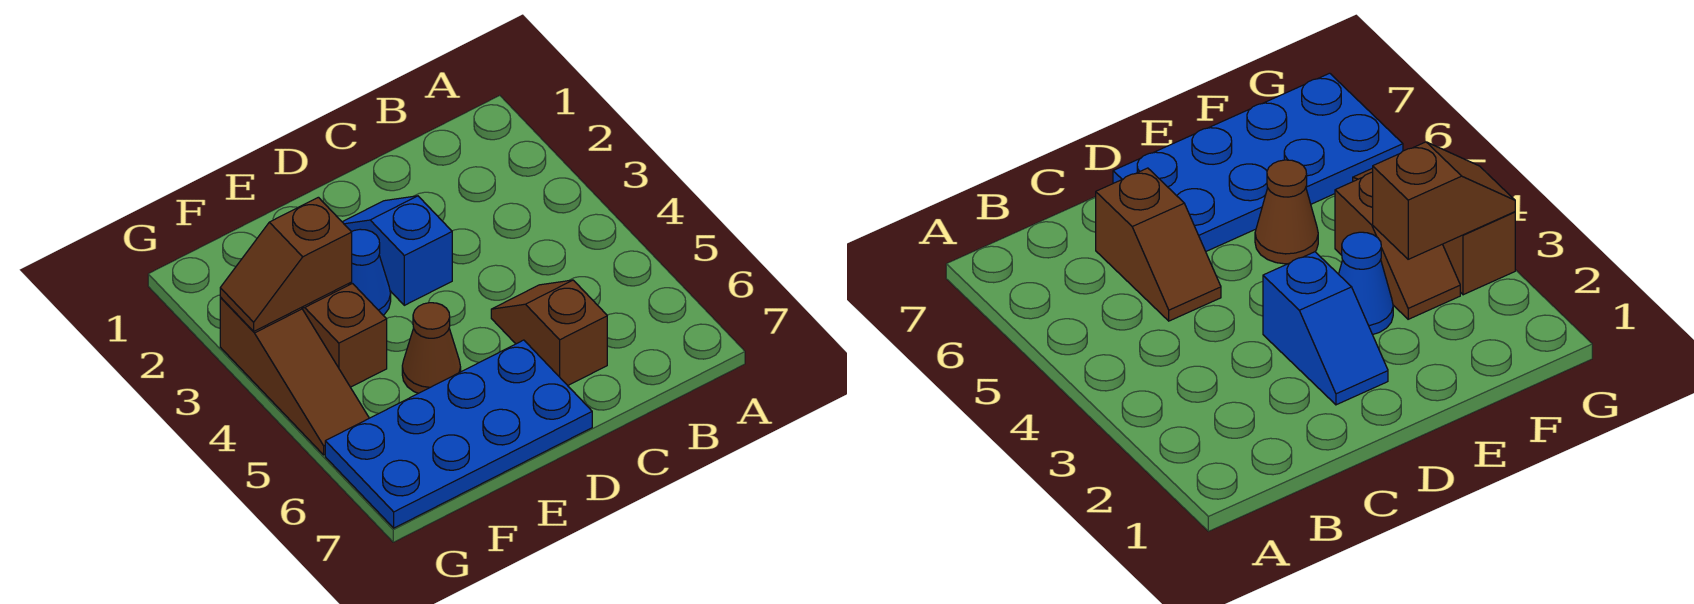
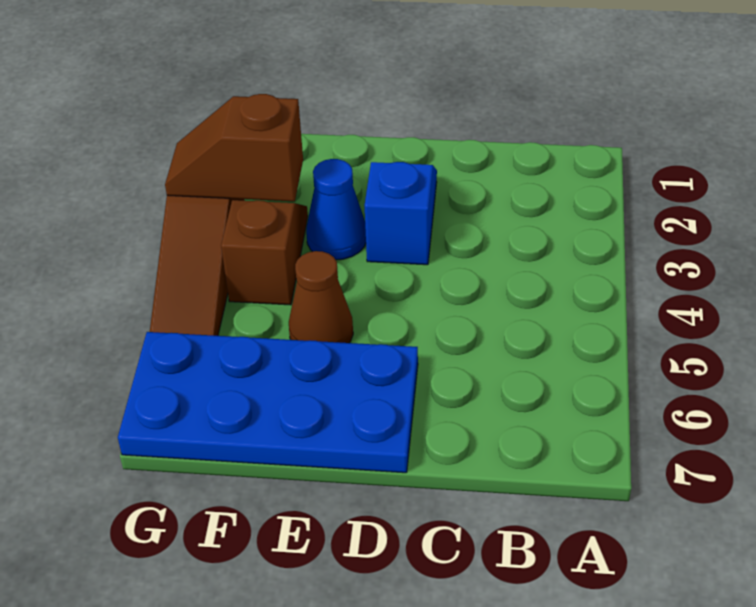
brown slope C5:C6 level 1 top 6 -> none

